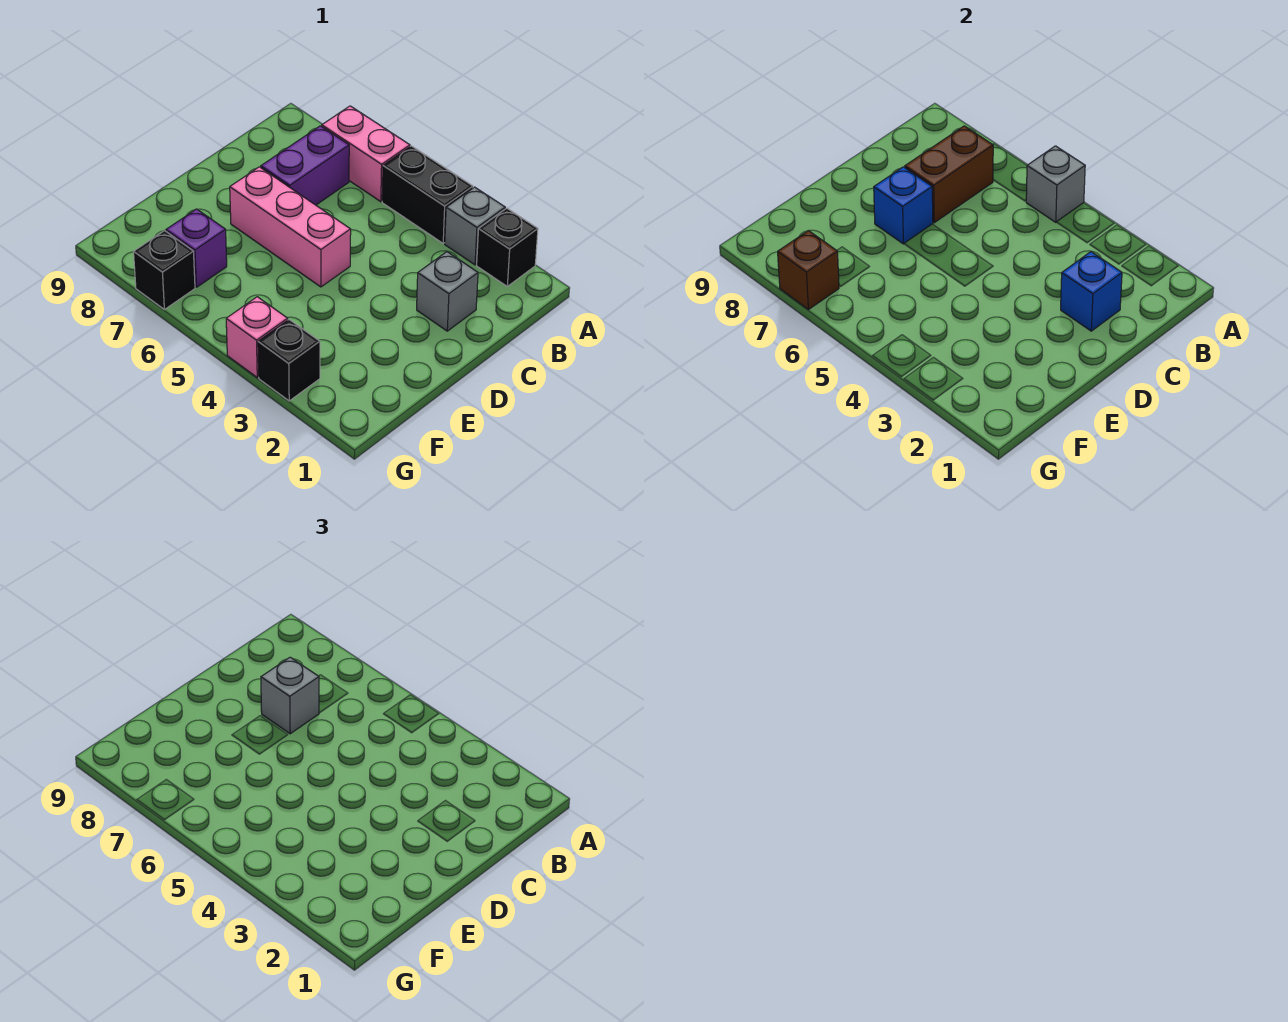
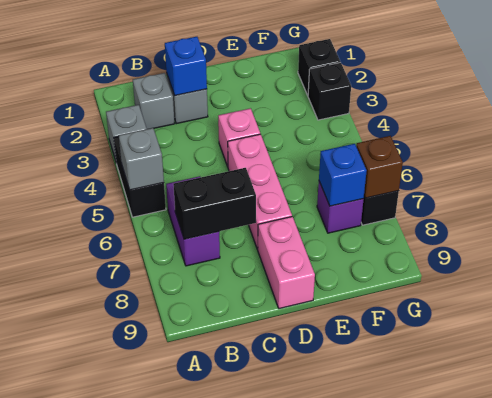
black brick A2 level 1 -> black brick G2 level 1
pink brick A6:A7 level 1 -> pink brick D8:D9 level 1
purple brick B7:C7 level 1 -> purple brick B6:B7 level 1
brown brick B7:C7 level 2 -> black brick B7:C7 level 2
grey brick C7 level 3 -> grey brick B2 level 1
blue brick D7 level 2 -> blue brick F7 level 2
pink brick G4 level 1 -> pink brick D4 level 1

